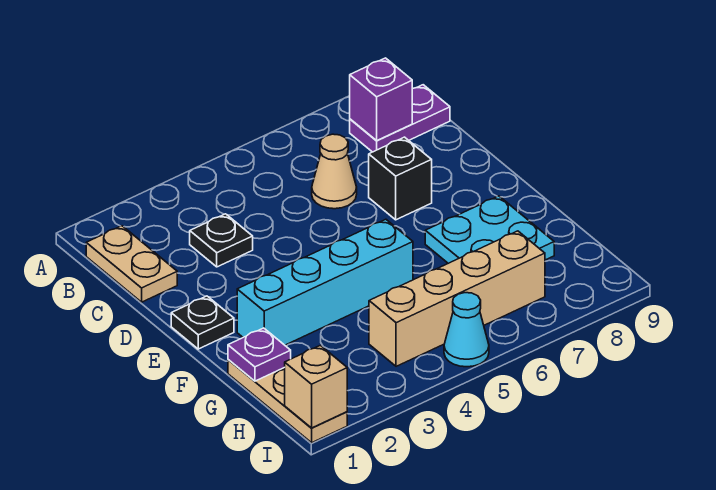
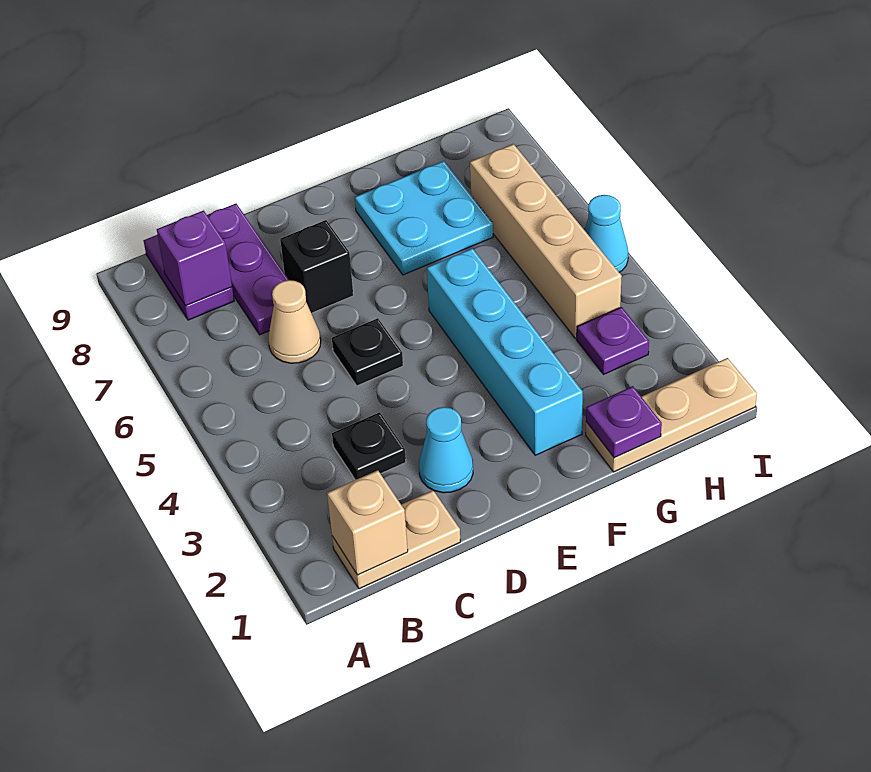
none -> purple plate C7:C9 level 1
none -> cyan cone D2 level 1
black plate E1 level 1 -> black plate D5 level 1
none -> purple plate H3 level 1
tan brick I1 level 2 -> tan brick B1 level 2

